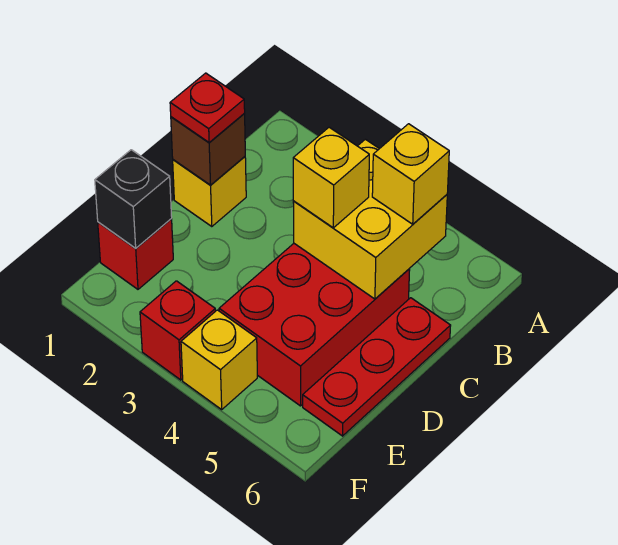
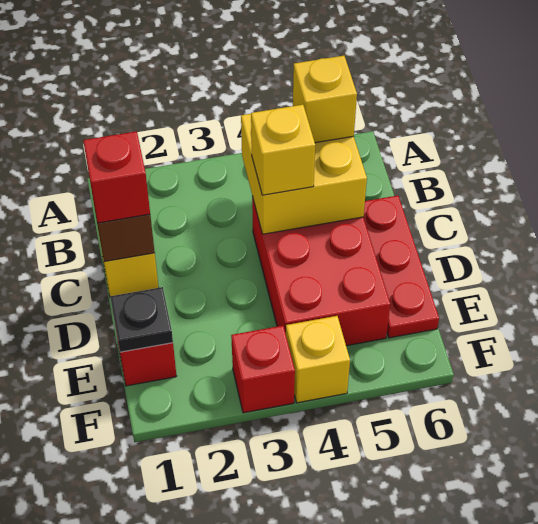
red plate C1 level 3 -> red brick C1 level 3
black brick E1 level 2 -> black plate E1 level 2

